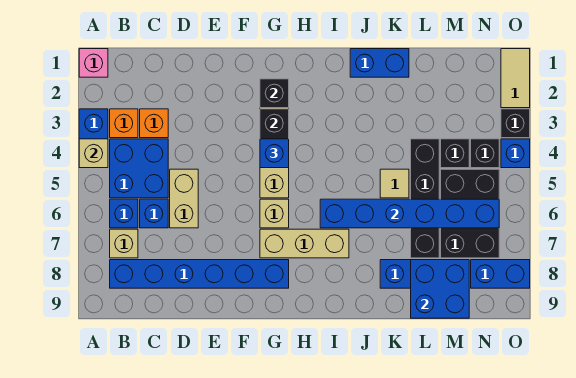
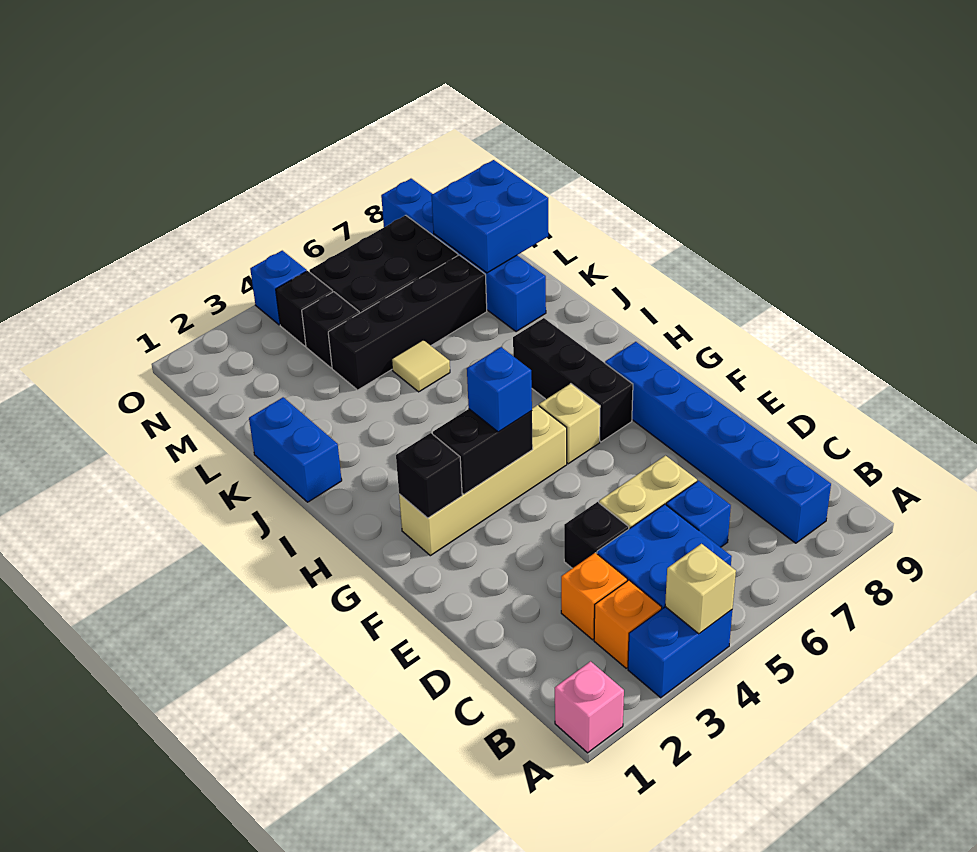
blue brick B6 level 1 -> none
tan brick B7 level 1 -> none
tan brick G7:I7 level 1 -> black brick G7:I7 level 1
blue brick I6:N6 level 2 -> none
tan tile O1:O2 level 1 -> none
black brick O3 level 1 -> black brick D4 level 1

